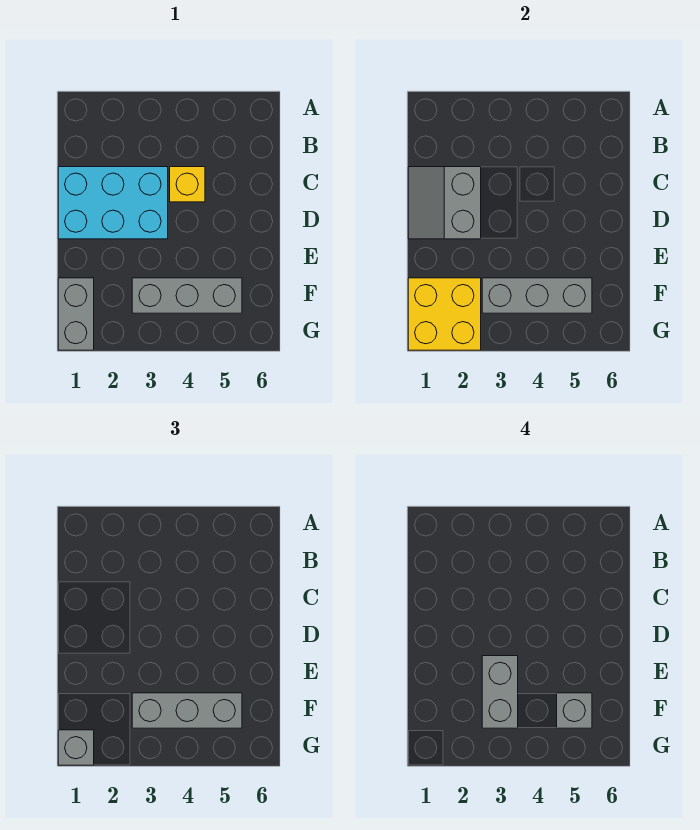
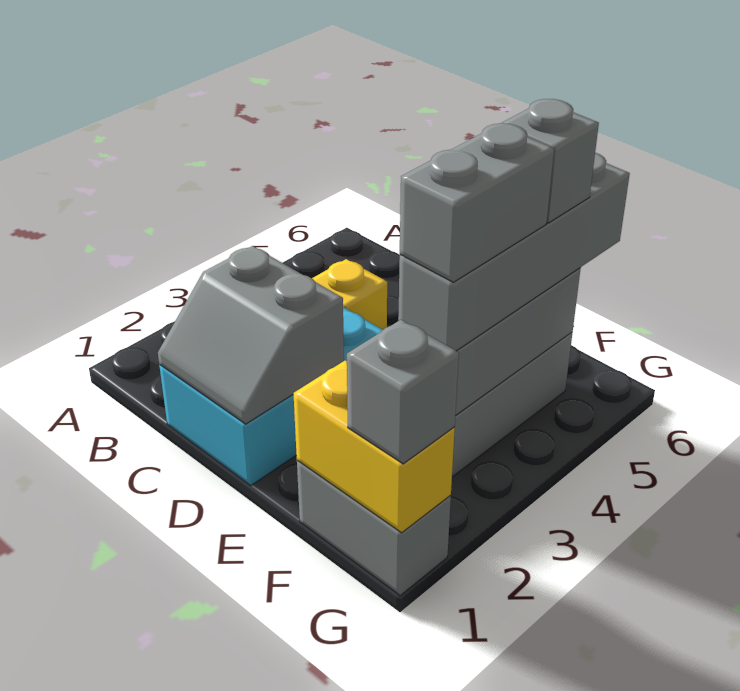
grey brick E3:F3 level 4 -> grey brick F3:F4 level 4
yellow brick F1:G2 level 2 -> yellow brick F1:G1 level 2
grey brick F3:F5 level 3 -> grey brick F3:F6 level 3

